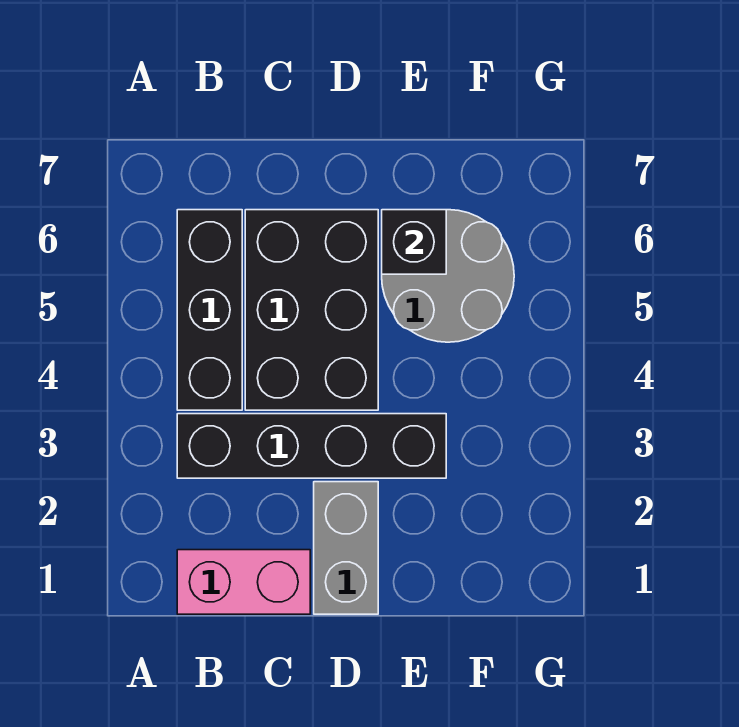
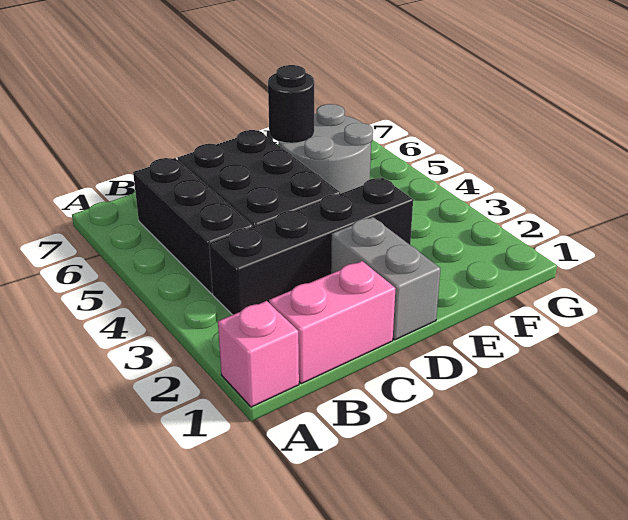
none -> pink brick A1 level 1
black brick E6 level 2 -> black round brick E6 level 2

